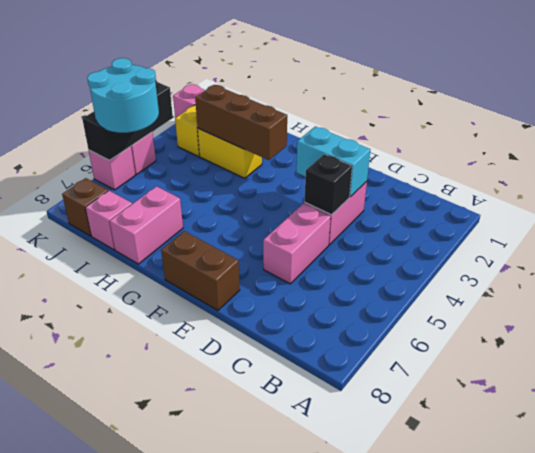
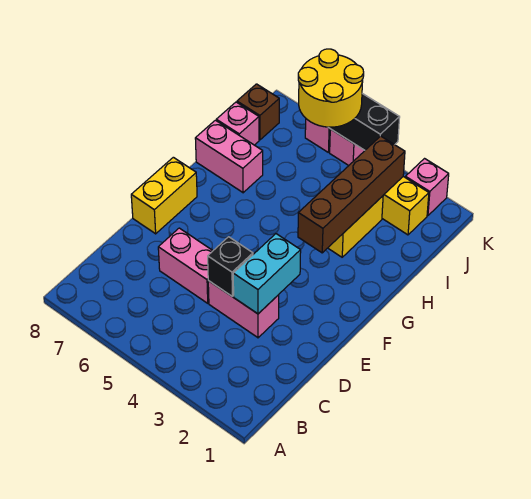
brown brick E8:F8 level 1 -> yellow brick E8:F8 level 1
brown brick G3:I3 level 2 -> brown brick G3:J3 level 2
cyan round brick J5:K6 level 3 -> yellow round brick J5:K6 level 3

